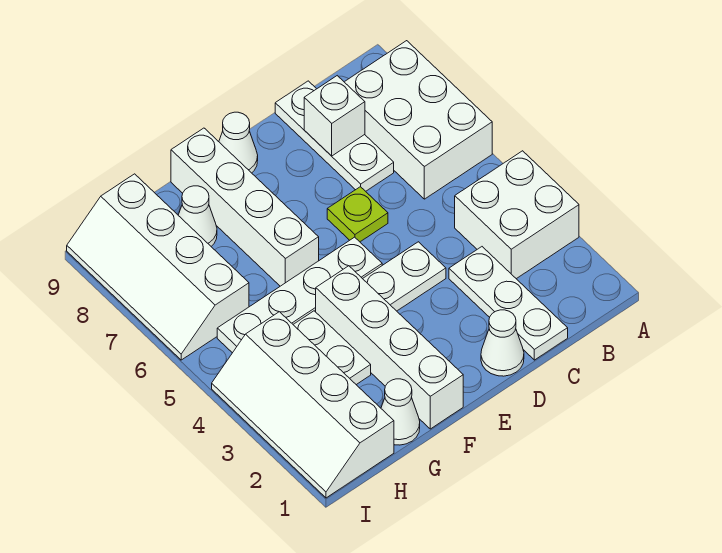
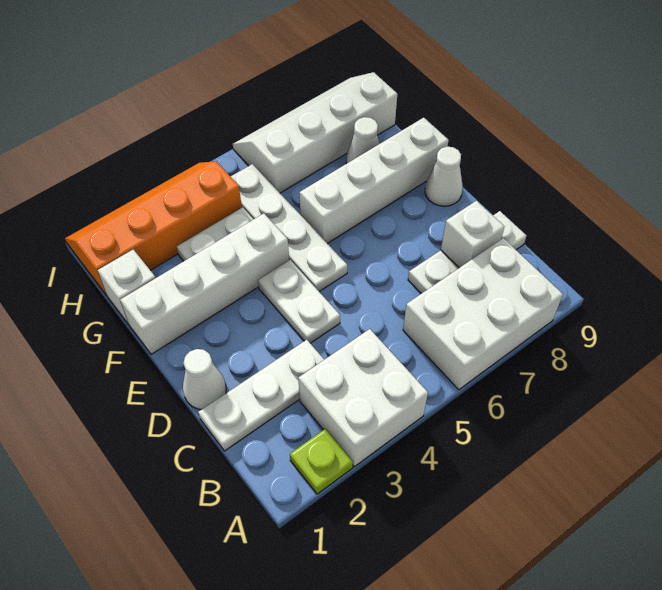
lime plate D6 level 1 -> lime plate A2 level 1
white cone G1 level 1 -> white brick G1 level 1
white slope H1:I4 level 1 top H -> orange slope H1:I4 level 1 top H

